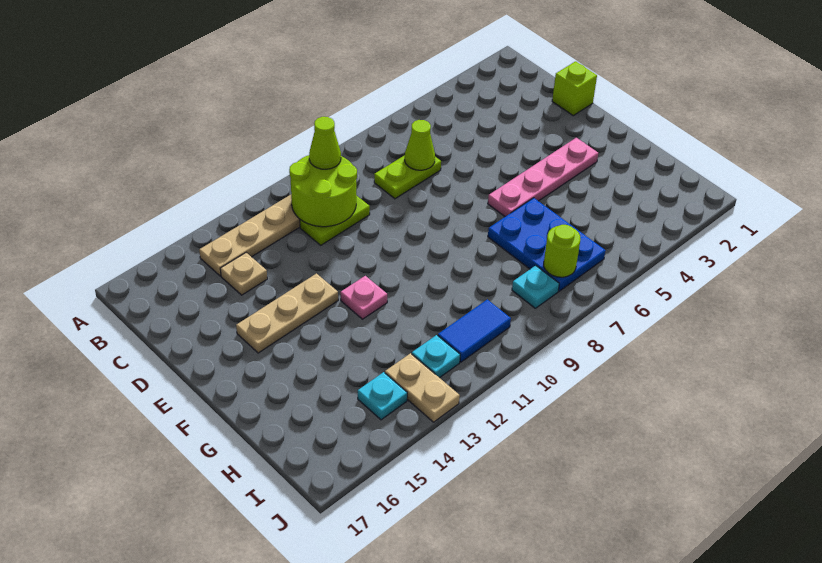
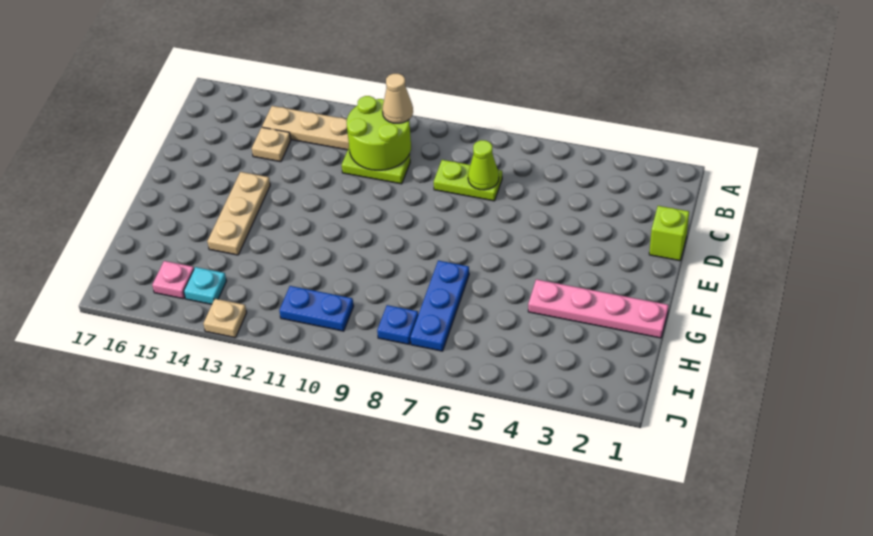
lime cone B10 level 3 -> tan cone B10 level 3
tan plate E13:E15 level 1 -> tan plate E14:G14 level 1
pink plate F3:F6 level 1 -> pink plate G1:G4 level 1
pink plate F12 level 1 -> pink plate I15 level 1
blue plate G6:I7 level 1 -> blue plate G7:I7 level 1
lime round brick I7 level 2 -> none
cyan plate I8 level 1 -> blue plate I8 level 1
blue tile I10:I11 level 1 -> blue plate I10:I11 level 1
cyan plate I12 level 1 -> none
tan plate I13:J13 level 1 -> tan plate J13 level 1

